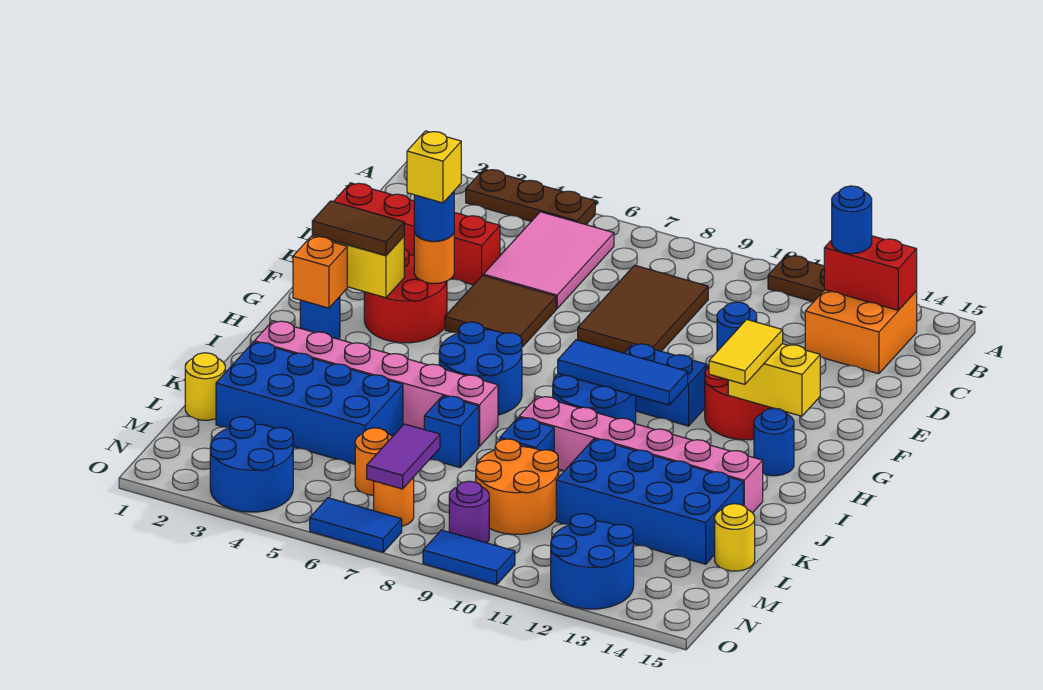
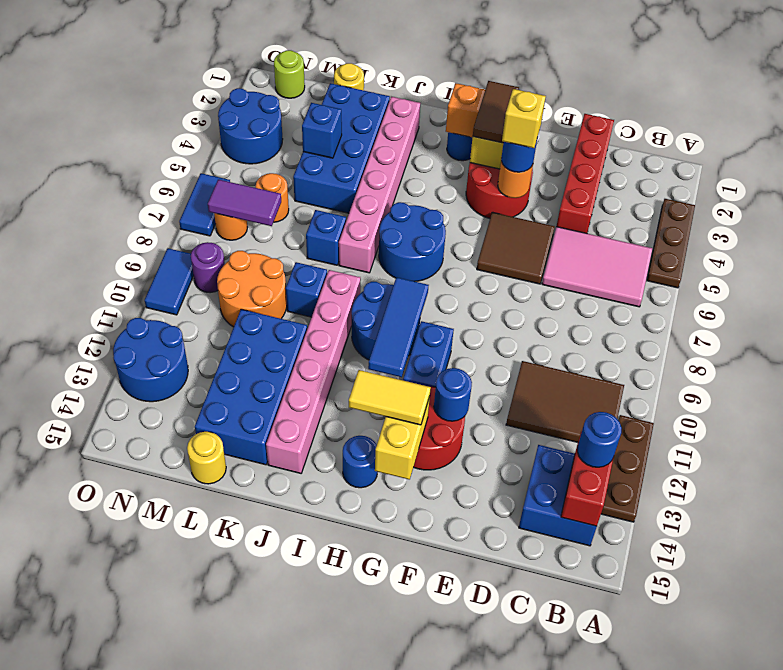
orange brick B13:C14 level 1 -> blue brick B13:C14 level 1
brown tile C8:E9 level 1 -> brown tile B10:D11 level 1
none -> blue brick L4 level 2
none -> lime round brick N1 level 1

